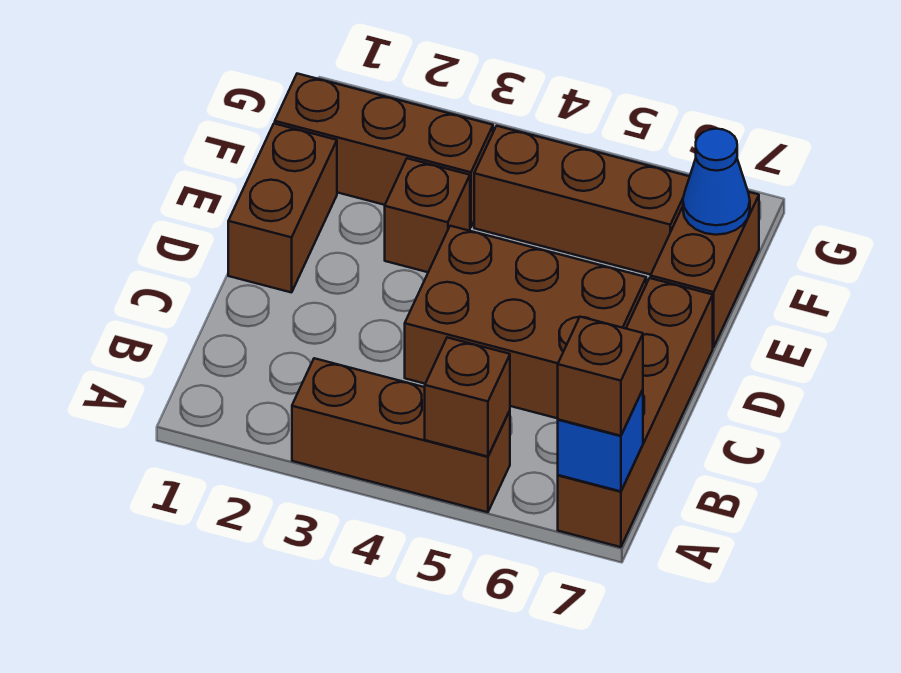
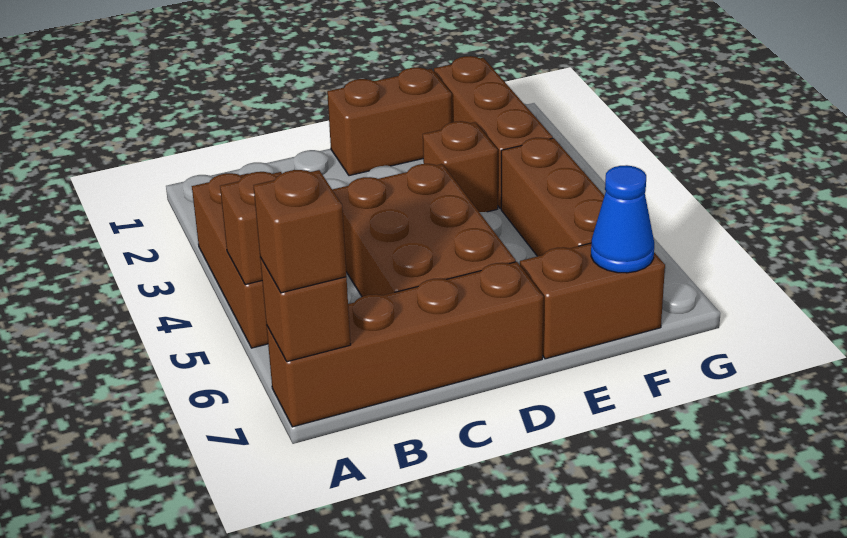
blue brick A7 level 2 -> brown brick A7 level 2

